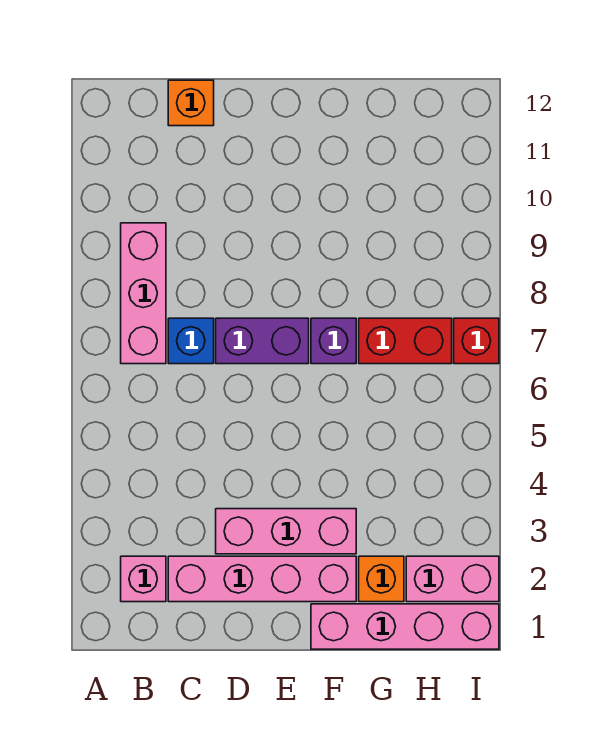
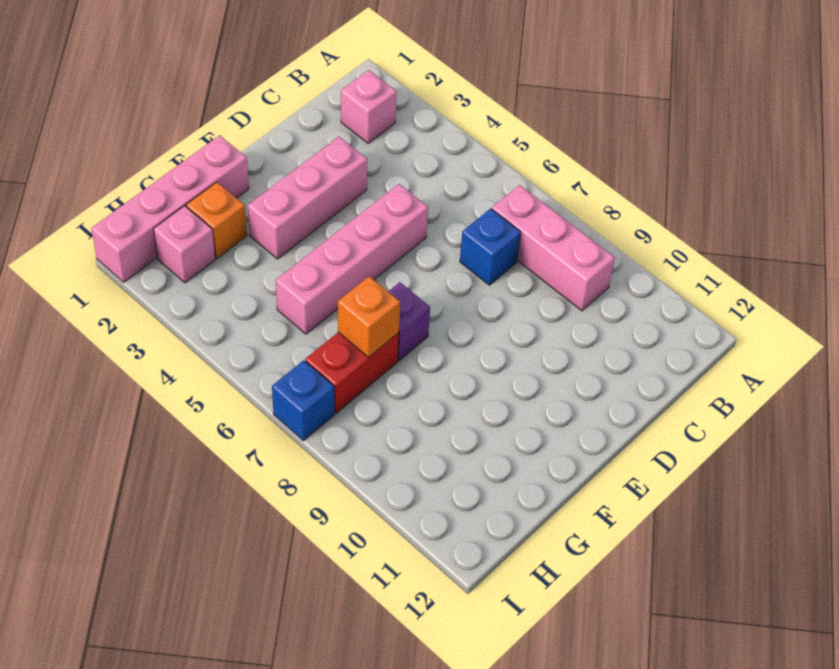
pink brick C2:F2 level 1 -> pink brick D5:G5 level 1
orange brick C12 level 1 -> orange brick G7 level 2
purple brick D7:E7 level 1 -> none
pink brick H2:I2 level 1 -> pink brick H2 level 1
red brick I7 level 1 -> blue brick I7 level 1

